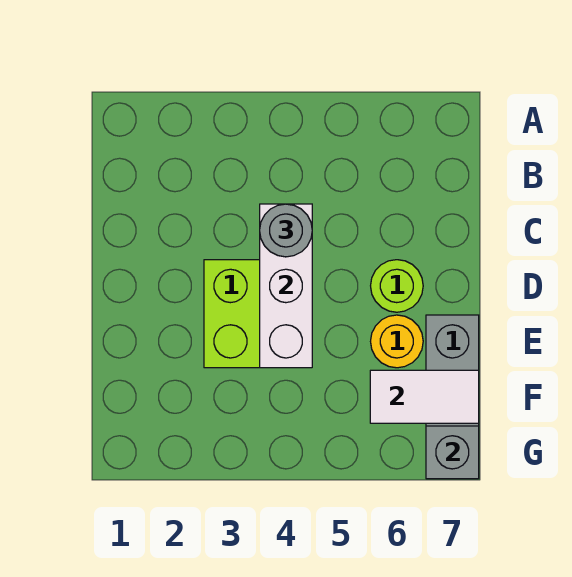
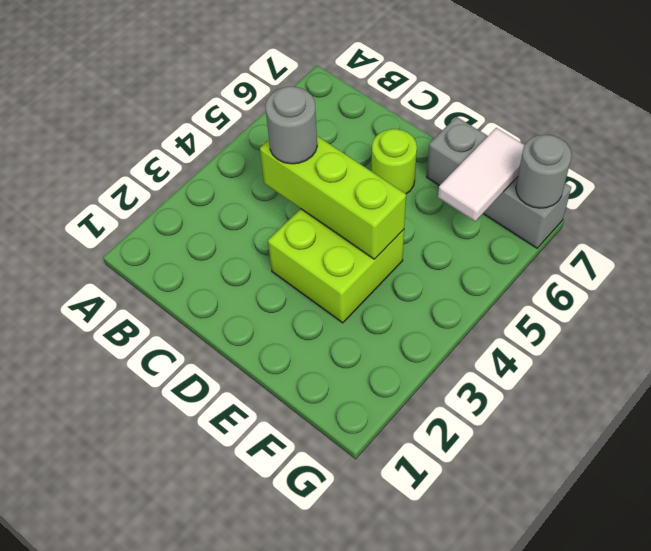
white brick C4:E4 level 2 -> lime brick C4:E4 level 2
yellow round brick E6 level 1 -> none
grey brick G7 level 2 -> grey round brick G7 level 2

